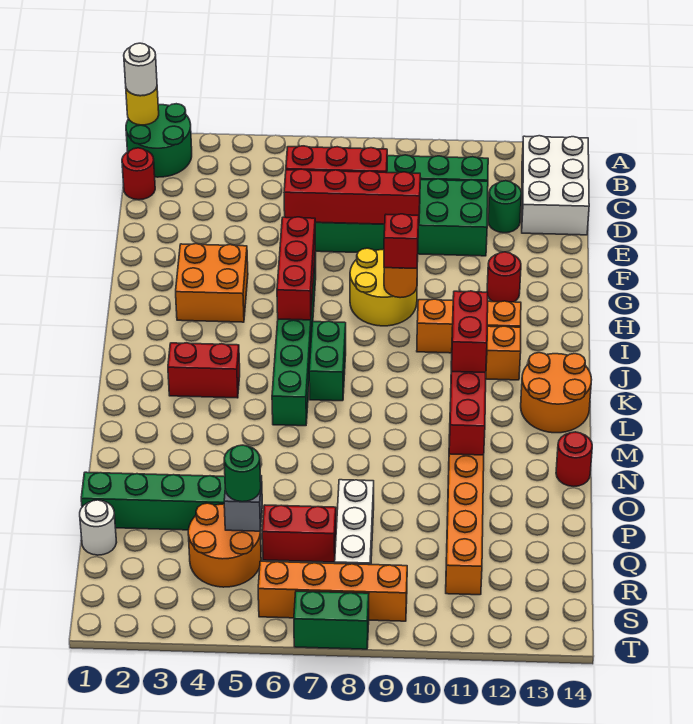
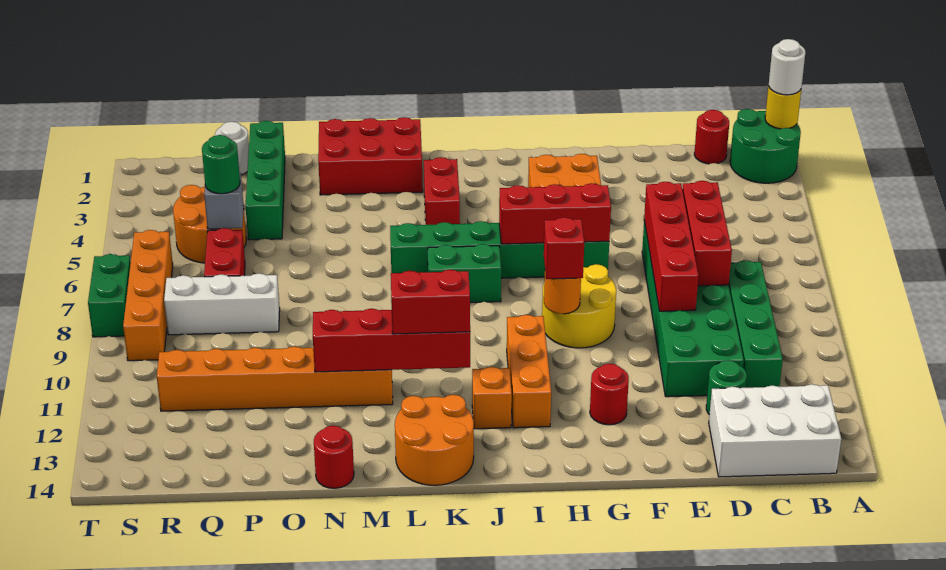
none -> red brick L1:N2 level 1

